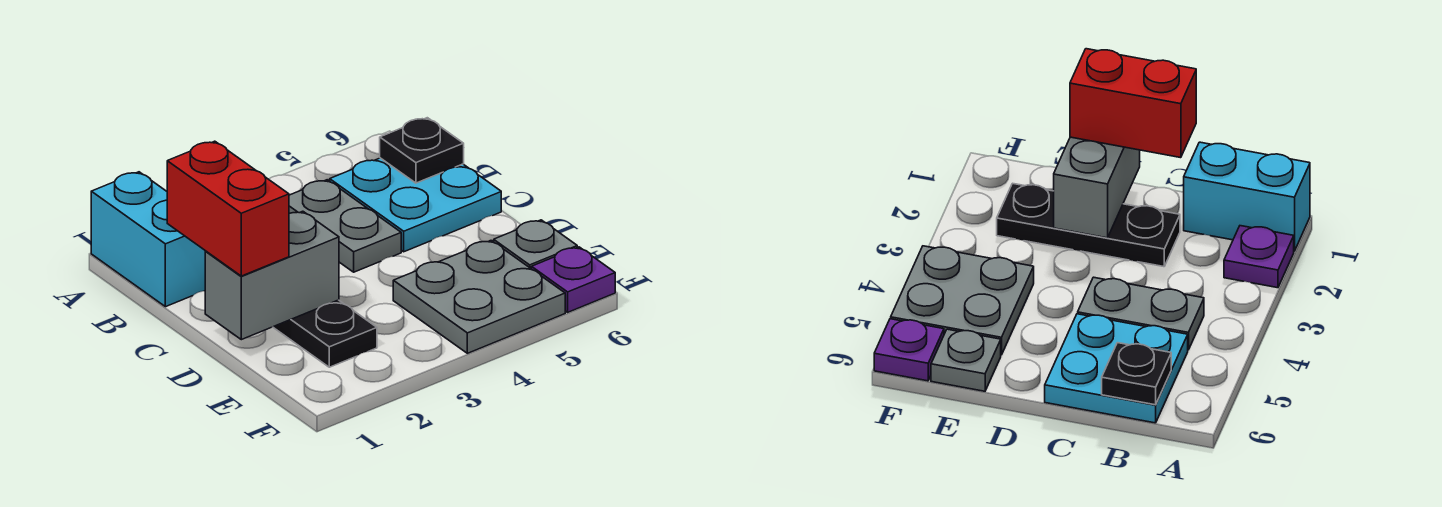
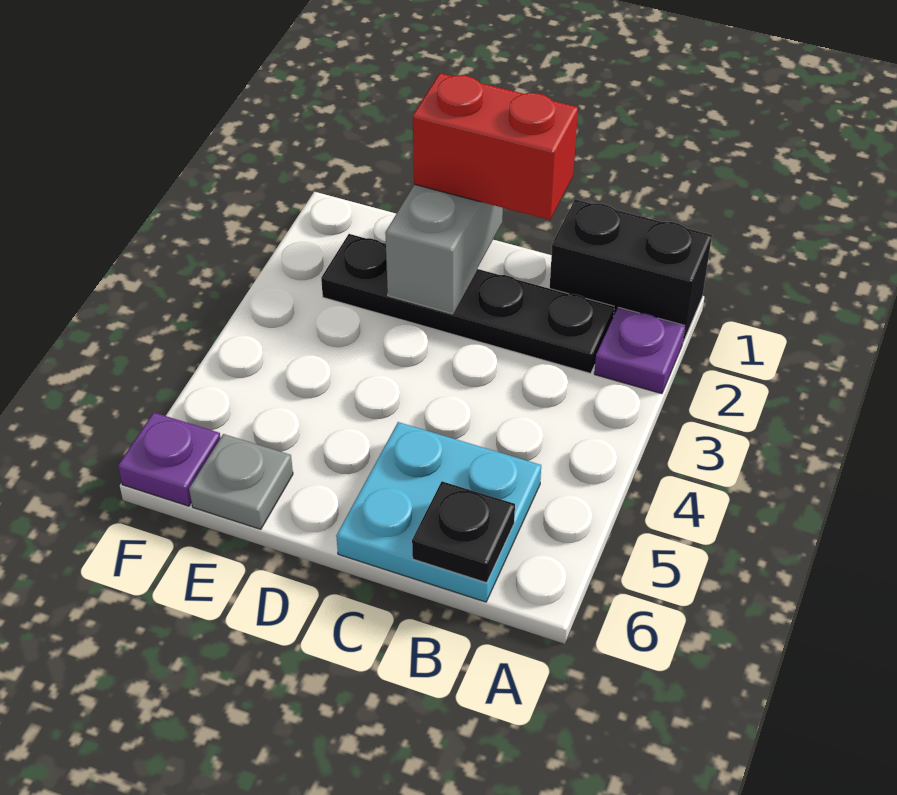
cyan brick A1:B1 level 1 -> black brick A1:B1 level 1
grey plate B4:C4 level 1 -> none
black plate C2:E2 level 1 -> black plate B2:E2 level 1
grey plate E4:F5 level 1 -> none

